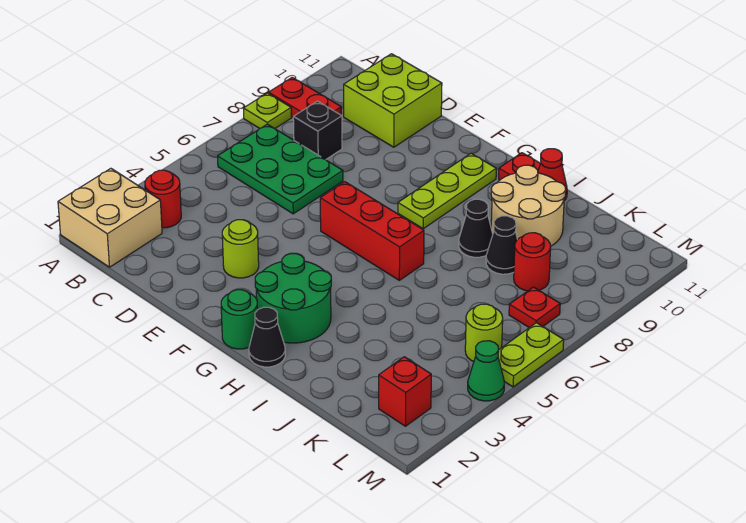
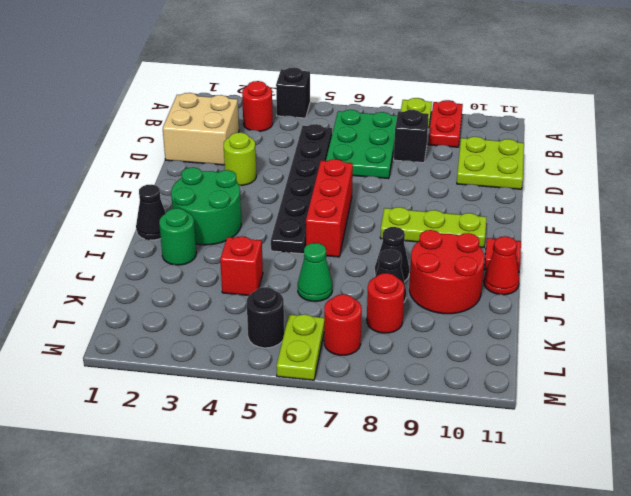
tan brick A1:B2 level 1 -> tan brick C1:D2 level 1
none -> black brick A4 level 1
none -> black plate C5:H5 level 1
lime brick C10:D11 level 1 -> lime plate C10:D11 level 1
green round brick G1 level 1 -> green round brick I2 level 1
tan round brick I9:J10 level 1 -> red round brick I9:J10 level 1
red brick L2 level 1 -> red brick J4 level 1
lime round brick L5 level 1 -> black round brick L5 level 1
red plate L7 level 1 -> red round brick L7 level 1
green cone M4 level 1 -> green cone J6 level 1
lime plate M5:M6 level 1 -> lime plate L6:M6 level 1

